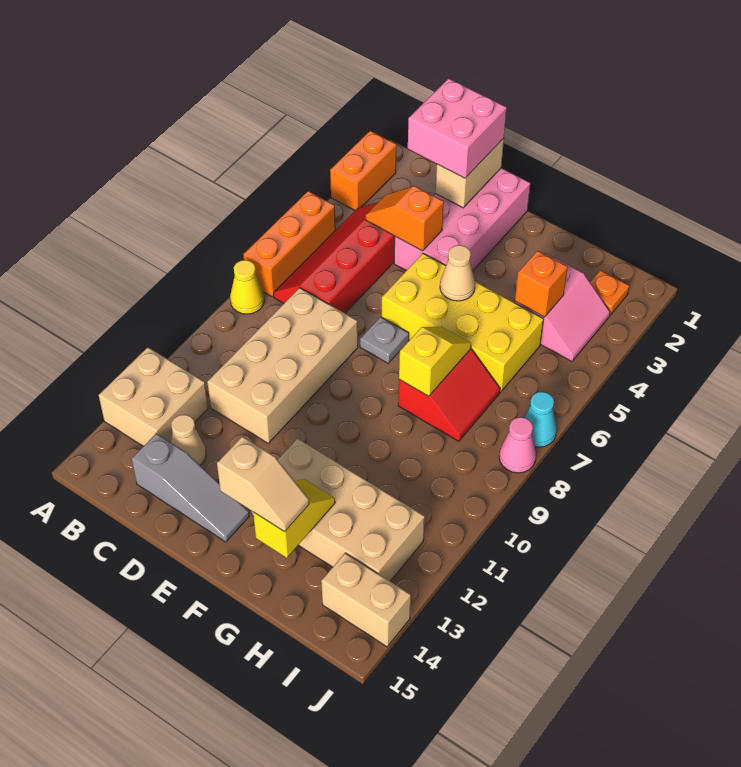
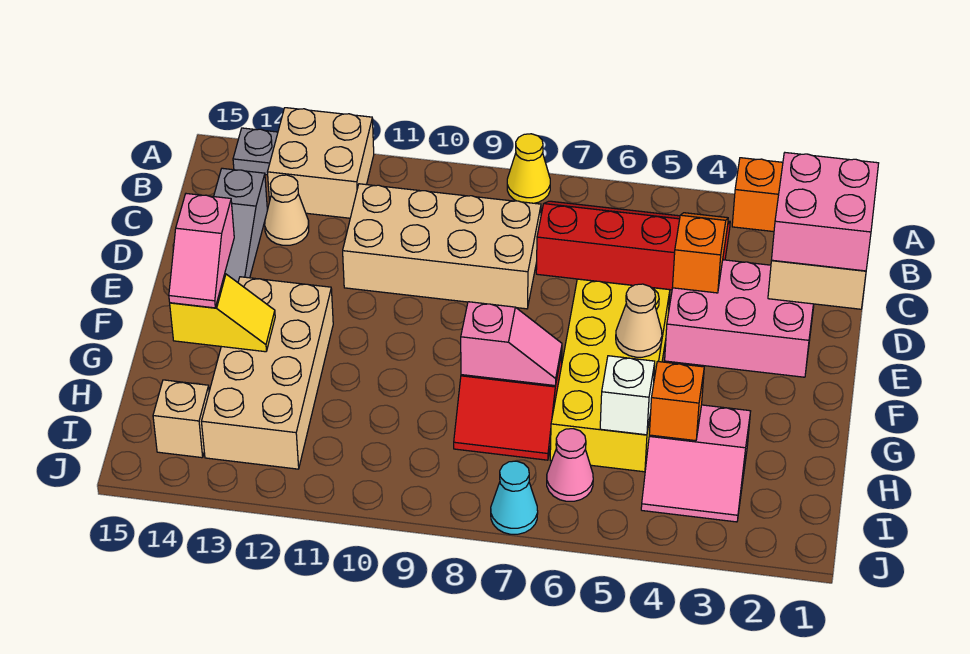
orange brick A5:A7 level 1 -> none
pink brick D1:E4 level 1 -> pink brick D2:E4 level 1
grey plate E7 level 1 -> grey plate A14 level 1
tan slope F14:G14 level 3 top F -> pink slope F14:G14 level 3 top F
yellow slope G7:G8 level 2 top 8 -> pink slope G7:G8 level 2 top 8
none -> white brick H5 level 2
orange plate I2 level 1 -> none
tan brick I14:J14 level 1 -> tan brick I14 level 1
pink cone J8 level 1 -> pink cone I6 level 1

